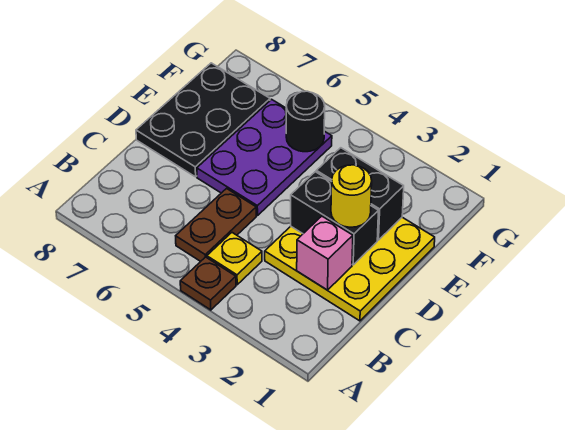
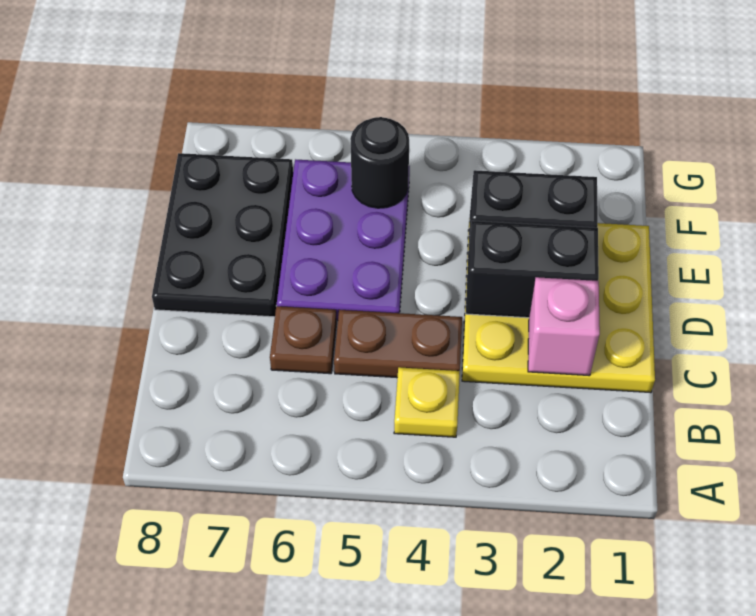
brown plate A4 level 1 -> brown plate C6 level 1
brown plate B5:C5 level 1 -> brown plate C4:C5 level 1
yellow round brick D2 level 3 -> none

